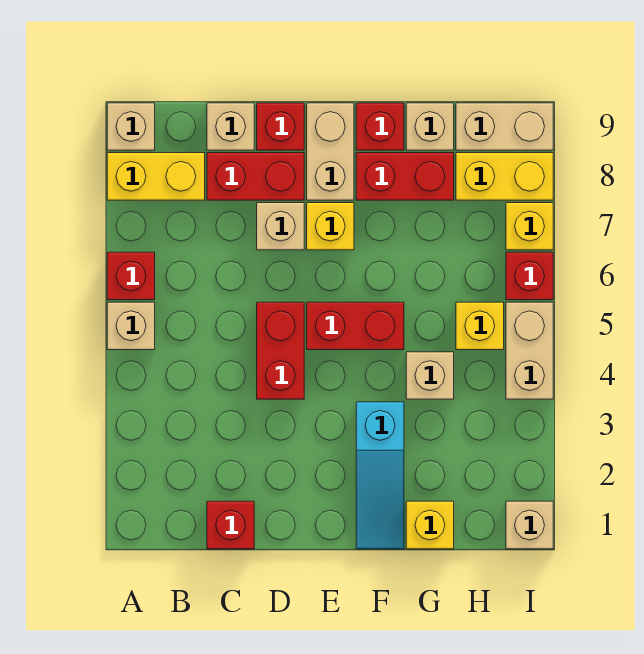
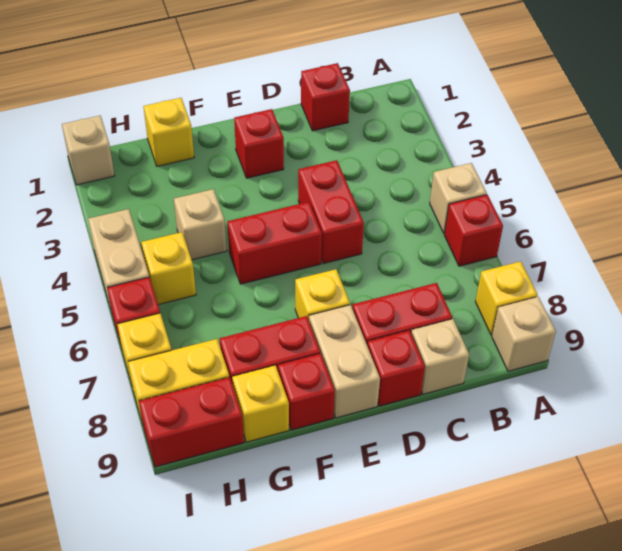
yellow brick A8:B8 level 1 -> yellow brick A8 level 1
tan brick D7 level 1 -> none
none -> red brick E2 level 1
cyan slope F1:F3 level 1 top 3 -> none
tan brick G9 level 1 -> yellow brick G9 level 1
tan brick H9:I9 level 1 -> red brick H9:I9 level 1

